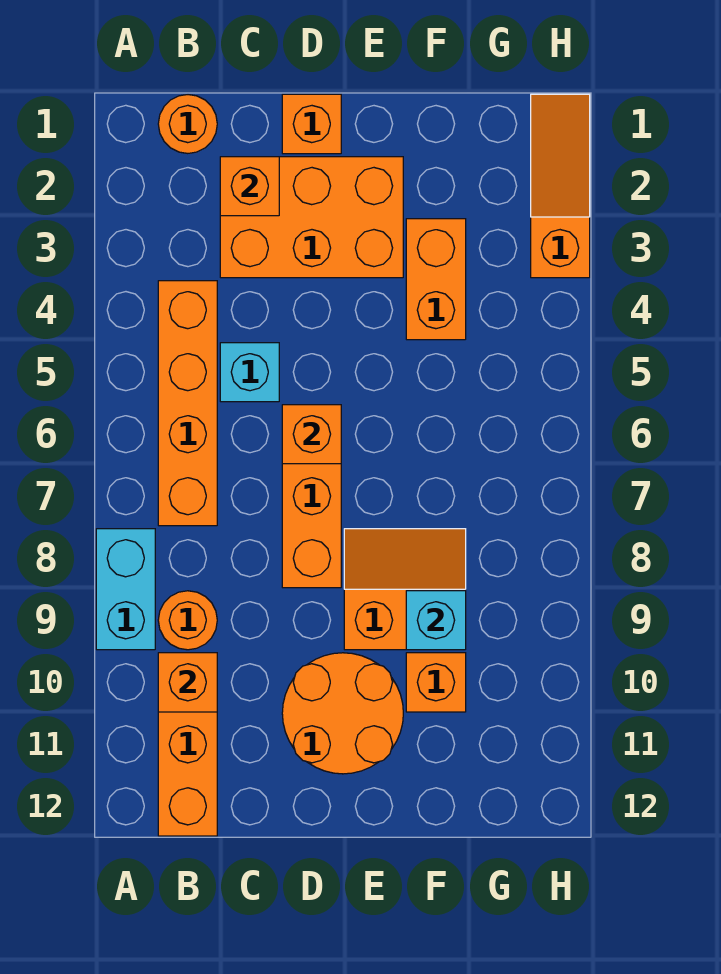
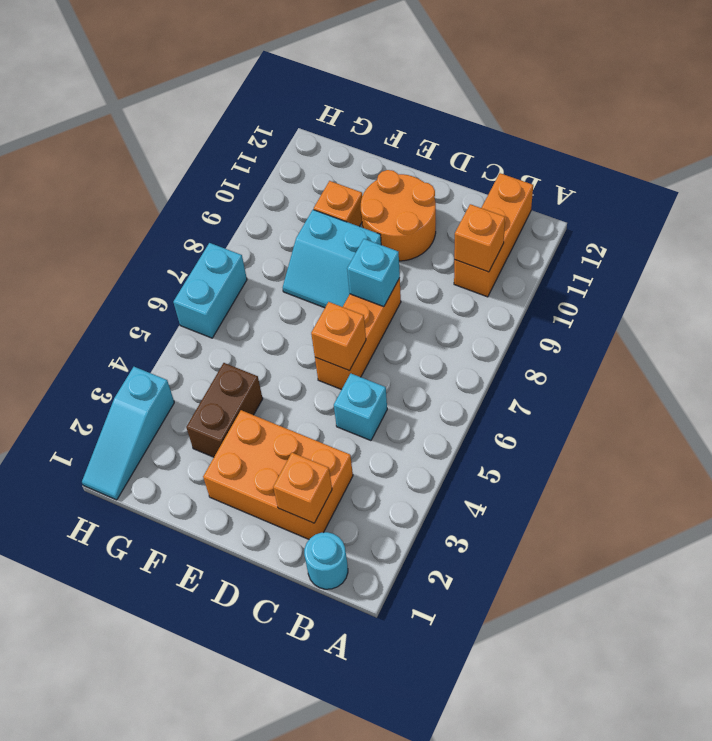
cyan brick A8:A9 level 1 -> cyan brick H6:H7 level 1
orange round brick B1 level 1 -> cyan round brick B1 level 1
orange brick B4:B7 level 1 -> none
orange round brick B9 level 1 -> none
orange brick D1 level 1 -> none
orange slope E8:F9 level 1 top 9 -> cyan slope E8:F9 level 1 top 9
orange brick F3:F4 level 1 -> brown brick F3:F4 level 1
cyan brick F9 level 2 -> cyan brick D8 level 2
orange slope H1:H3 level 1 top 3 -> cyan slope H1:H3 level 1 top 3

